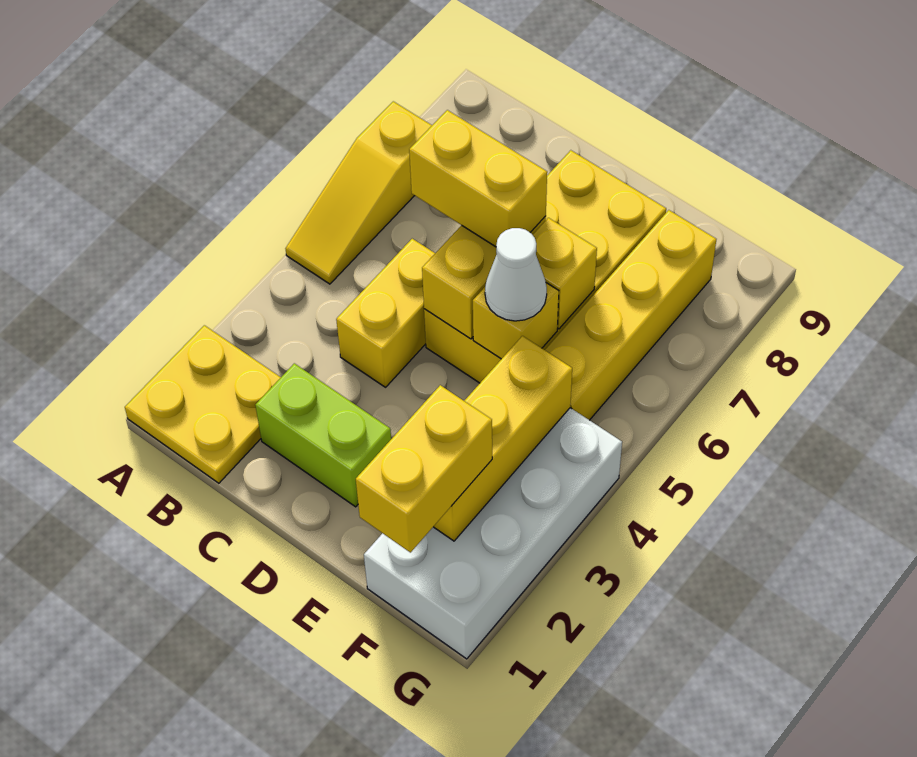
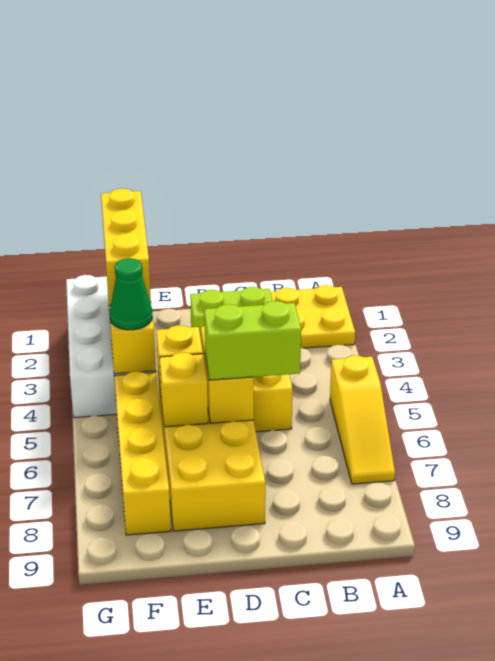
yellow slope A5:A7 level 1 top 7 -> yellow slope A5:A7 level 1 top 5
yellow brick C6:D6 level 3 -> lime brick C6:D6 level 3
white cone E5 level 3 -> none
yellow brick F1:F2 level 3 -> yellow brick F1:F3 level 3
none -> green cone F4 level 3

